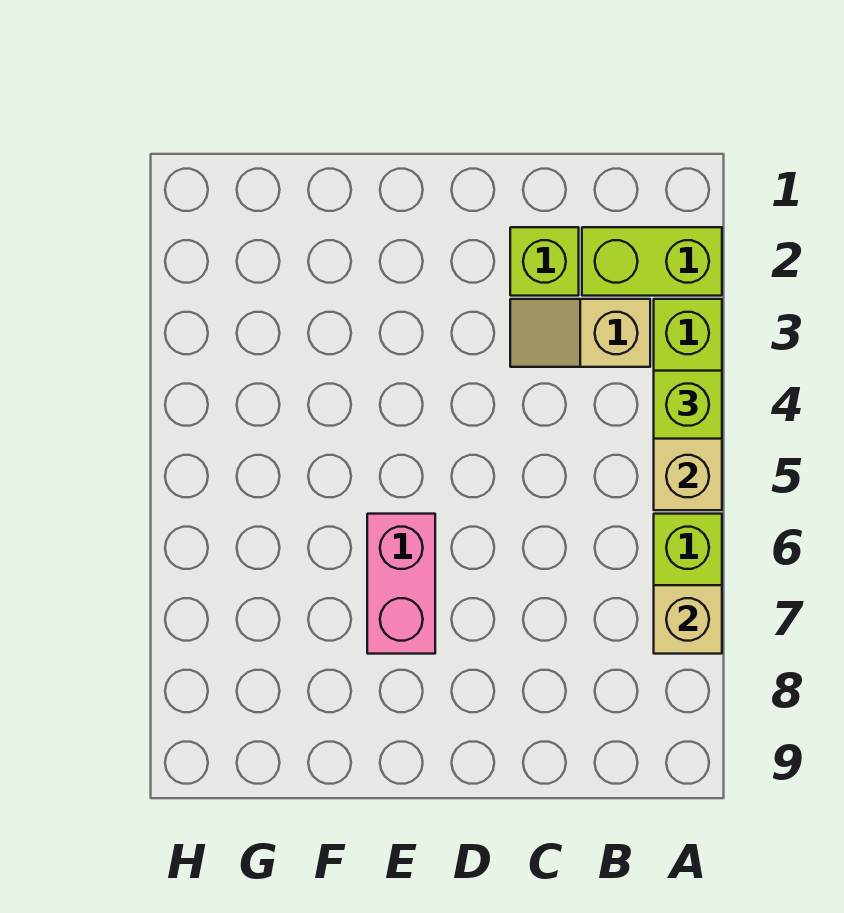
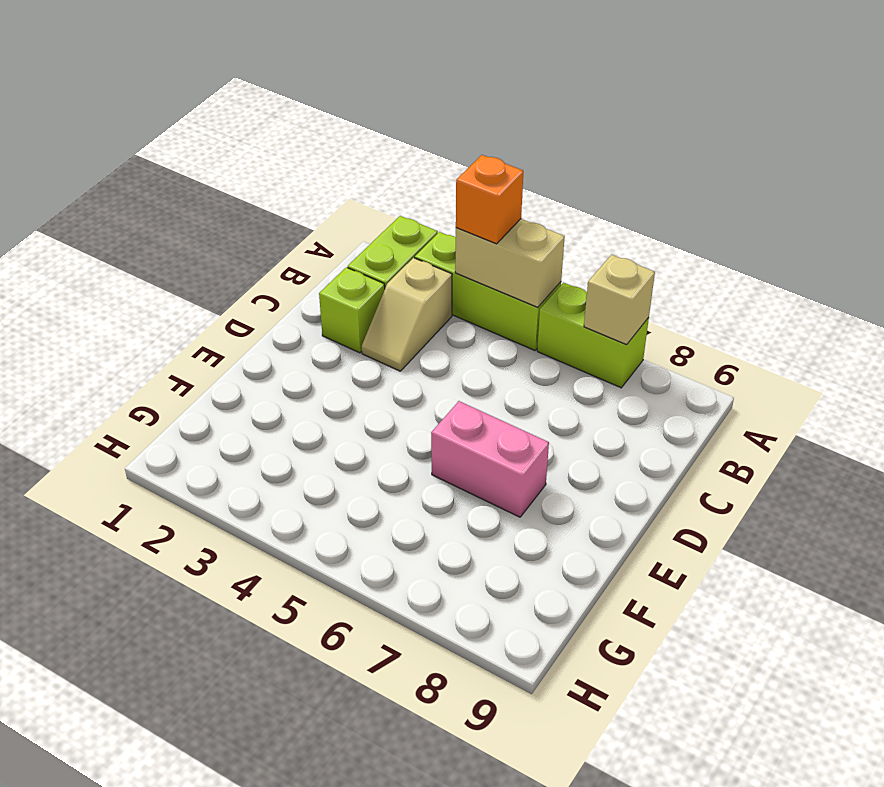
lime brick A4 level 3 -> orange brick A4 level 3

